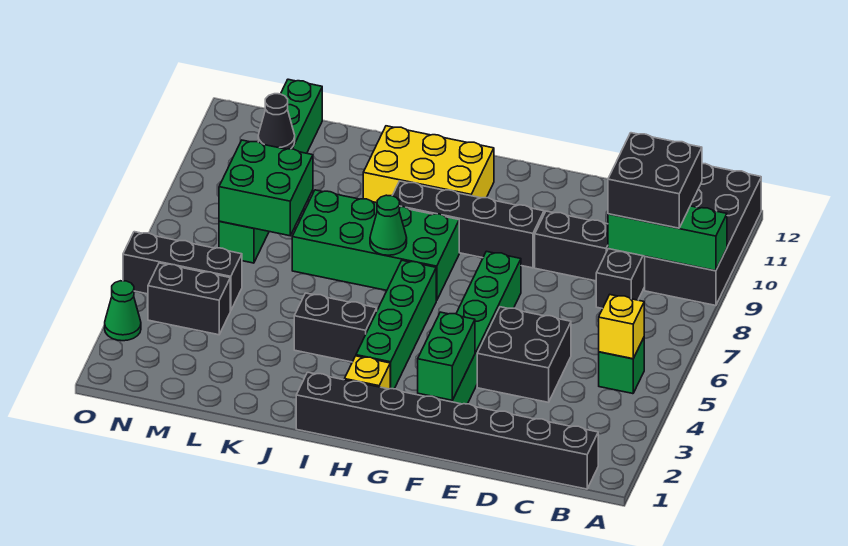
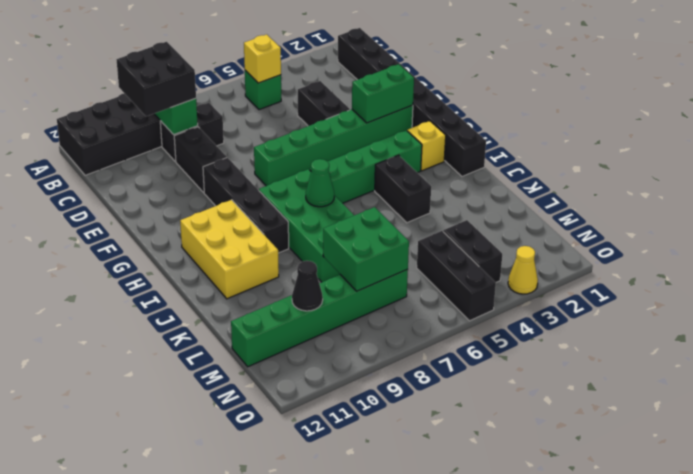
black brick D4:E5 level 1 -> black brick D4:E4 level 1
green cone O3 level 1 -> yellow cone O3 level 1

